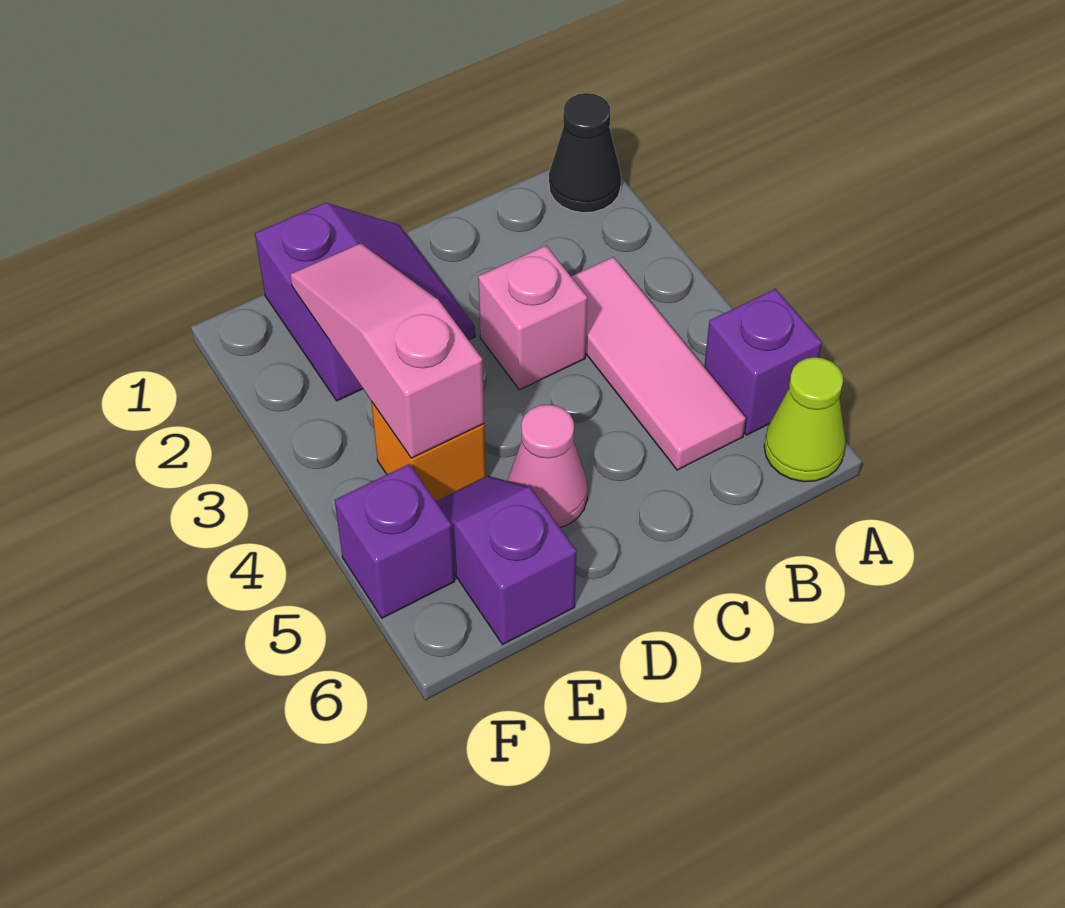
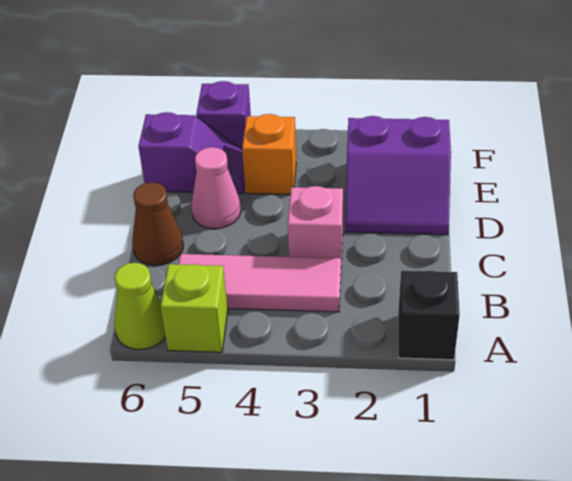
black cone A1 level 1 -> black brick A1 level 1
purple brick A5 level 1 -> lime brick A5 level 1
none -> brown cone C6 level 1
pink slope E2:E4 level 2 top 4 -> none

